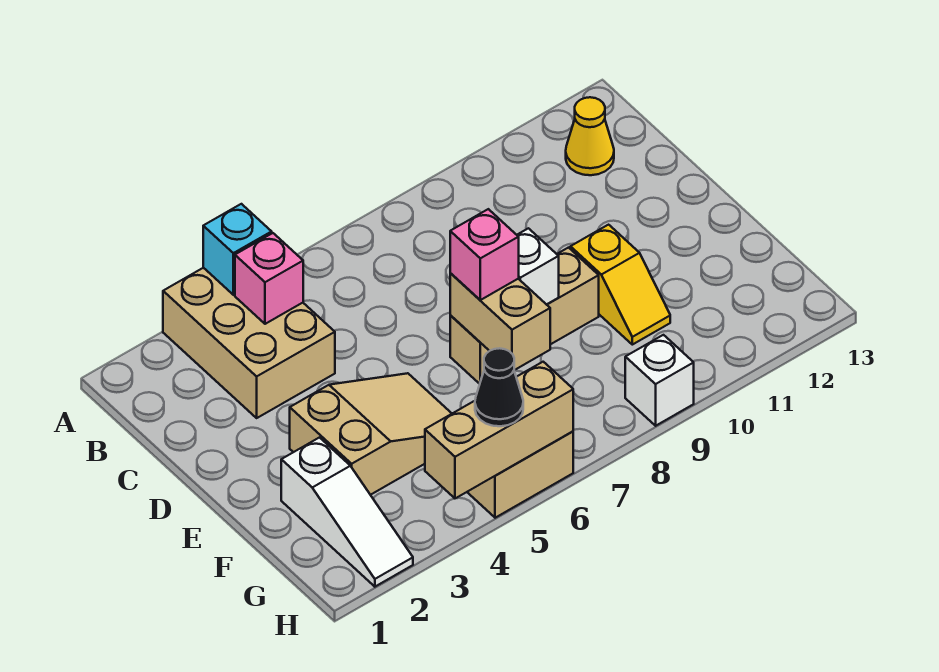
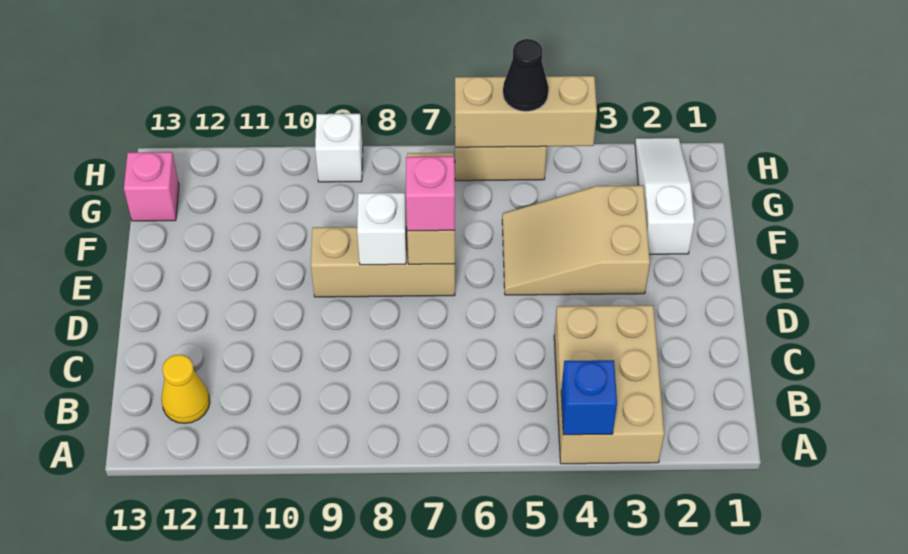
cyan brick A4 level 2 -> blue brick A4 level 2
pink brick B4 level 2 -> pink brick G13 level 1
yellow slope E10:F10 level 1 top E -> none

